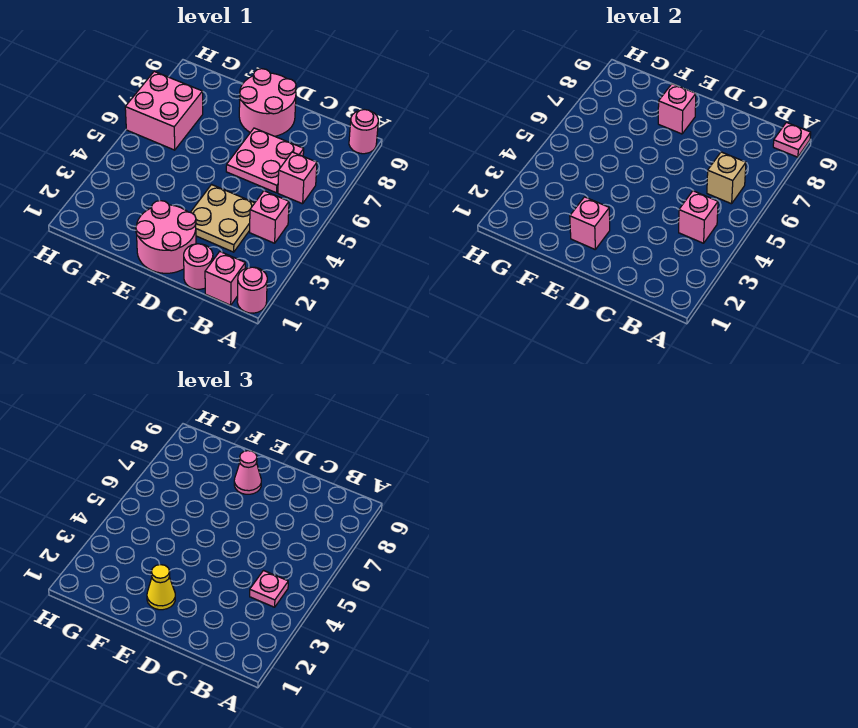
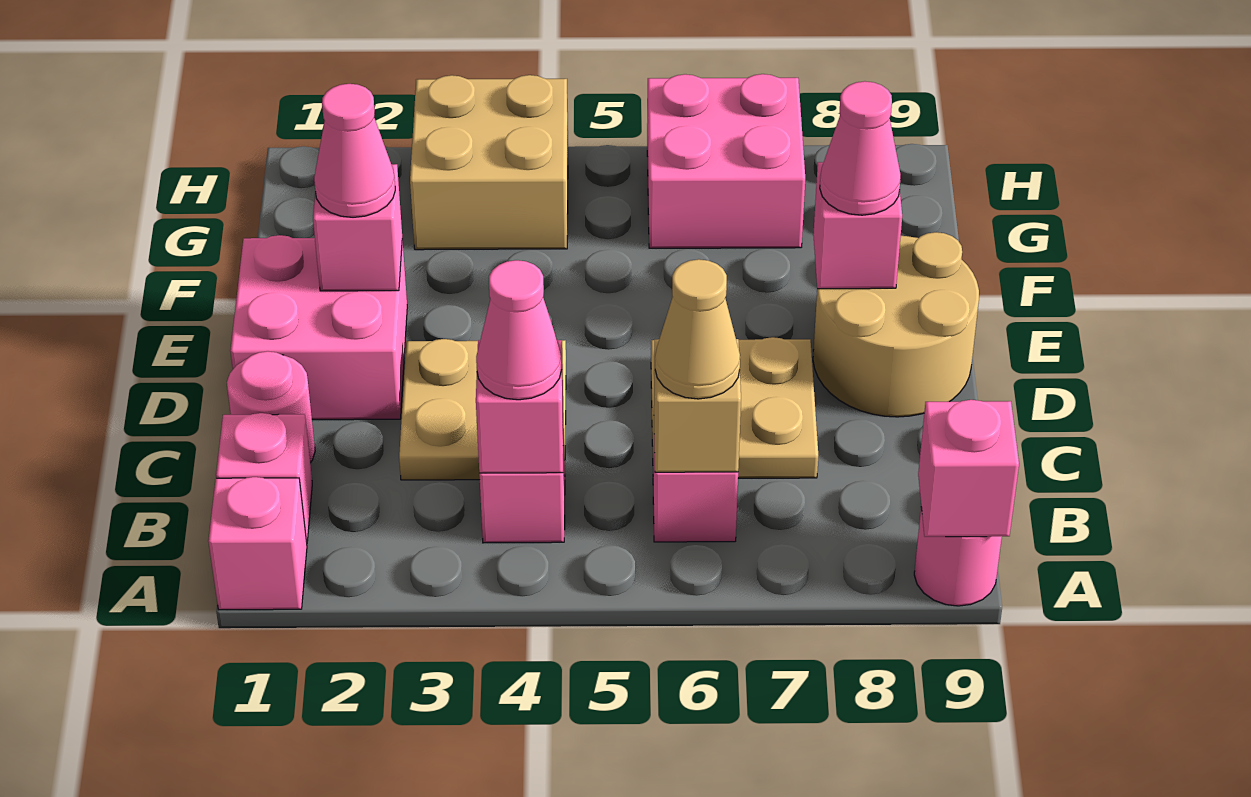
pink round brick A1 level 1 -> pink brick A1 level 1
pink plate A9 level 2 -> pink brick A9 level 2
pink plate B4 level 3 -> pink cone B4 level 3
none -> tan cone B6 level 3
pink plate C6:D7 level 1 -> tan plate C6:D7 level 1
pink round brick D1:E2 level 1 -> pink brick D1:E2 level 1
pink round brick D8:E9 level 1 -> tan round brick D8:E9 level 1
yellow cone E2 level 3 -> pink cone E2 level 3
none -> tan brick G3:H4 level 1

